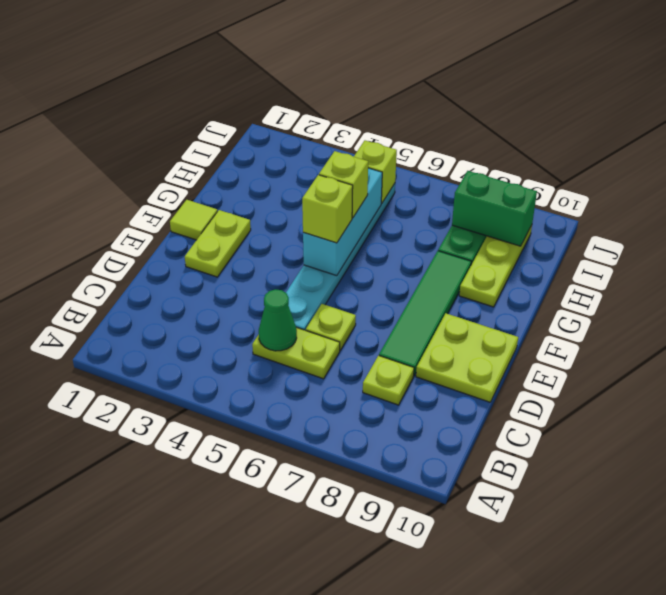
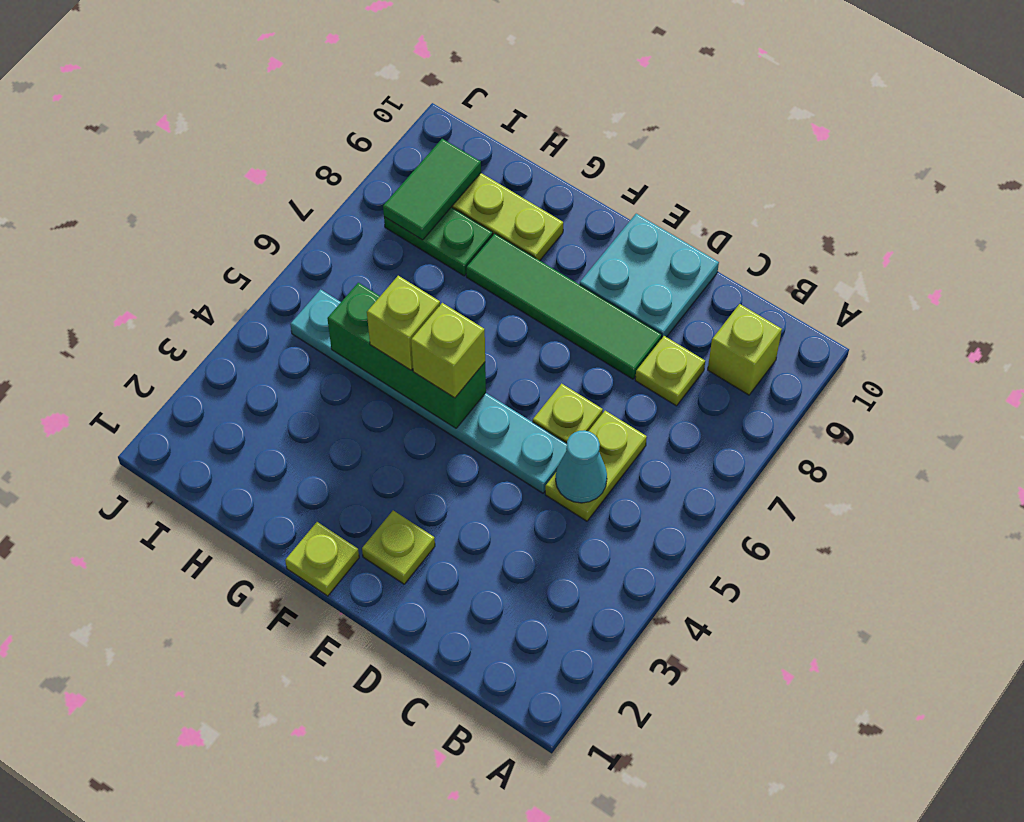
green cone C5 level 2 -> cyan cone C5 level 2
lime plate D9:E10 level 1 -> cyan plate D9:E10 level 1
lime plate E2:F2 level 1 -> lime plate E2 level 1
lime tile F1 level 1 -> lime plate F1 level 1
cyan brick F5:H5 level 2 -> green brick F5:H5 level 2
lime brick I5 level 2 -> lime brick B9 level 1
green brick I8:I9 level 2 -> green tile I8:I9 level 2

